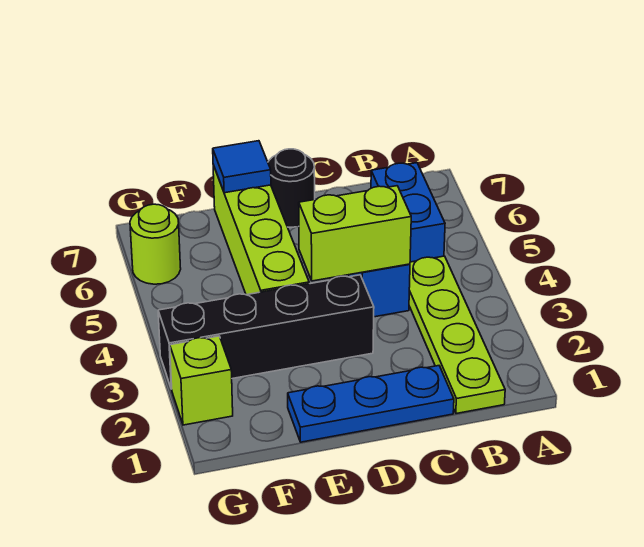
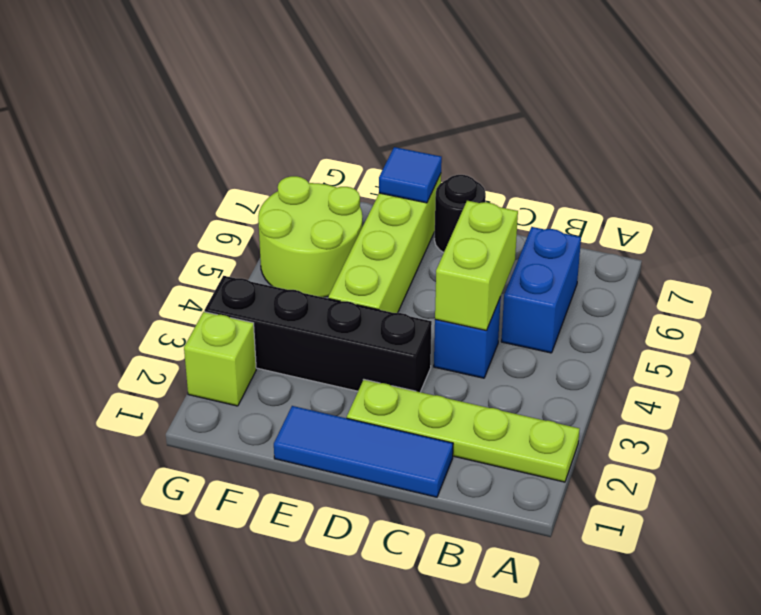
lime plate B1:B4 level 1 -> lime plate A2:D2 level 1
blue plate C1:E1 level 1 -> blue tile C1:E1 level 1
lime brick C4:D4 level 2 -> lime brick C4:C5 level 2
lime round brick G6 level 1 -> lime round brick F5:G6 level 1

